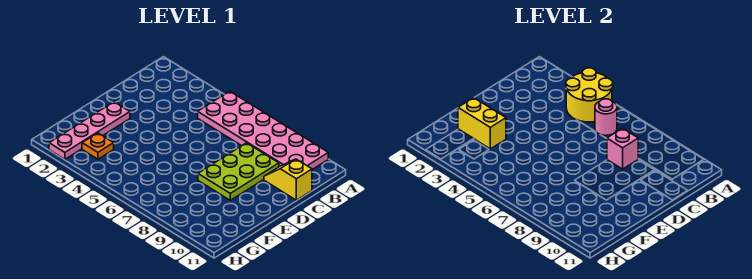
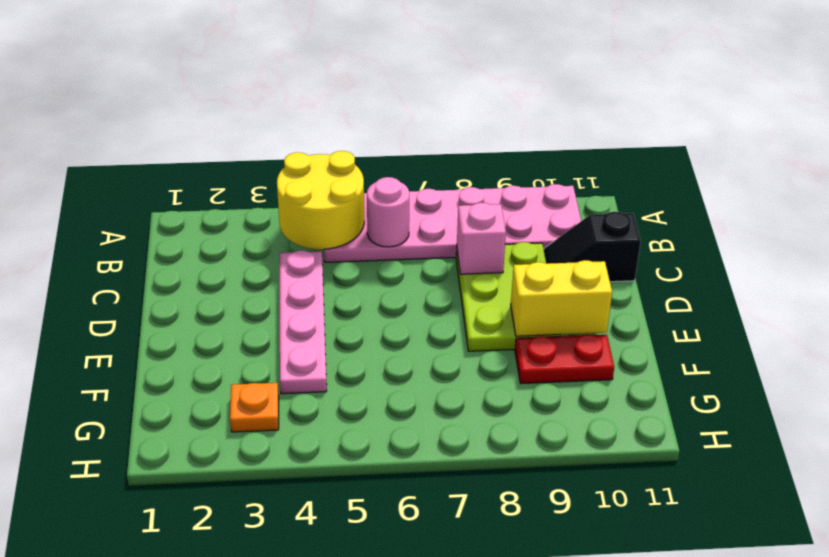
yellow slope C10:C11 level 1 top 11 -> black slope C10:C11 level 1 top 11
pink plate E2:H2 level 1 -> pink plate C4:F4 level 1
yellow brick F2:F3 level 2 -> yellow brick E9:E10 level 2
none -> red plate F9:F10 level 1

